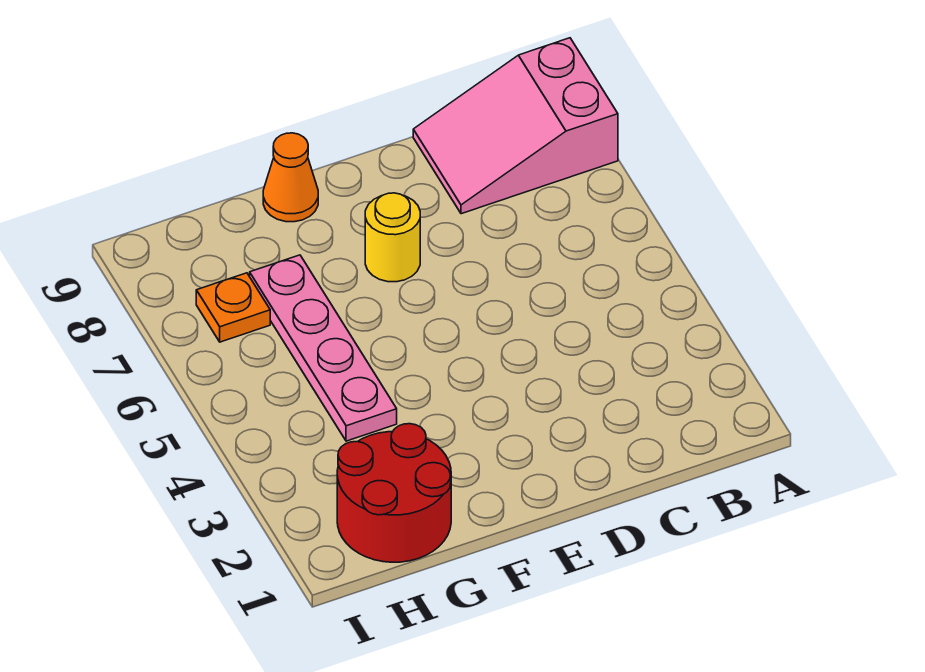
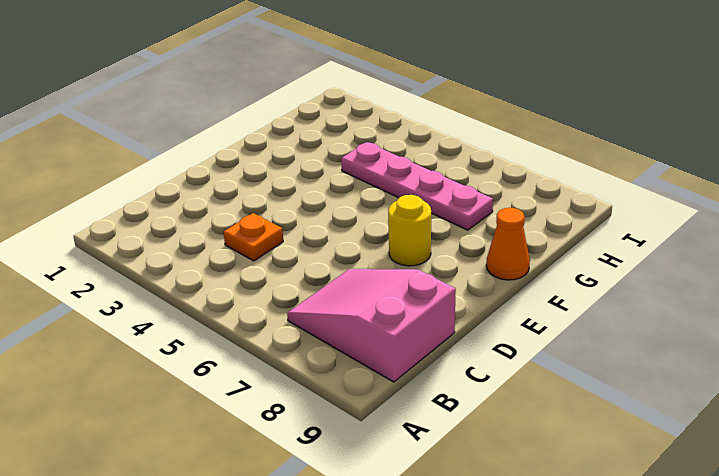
pink slope A8:C9 level 1 top A -> pink slope B7:C9 level 1 top 9
red round brick G1:H2 level 1 -> none
orange plate H7 level 1 -> orange plate C4 level 1

